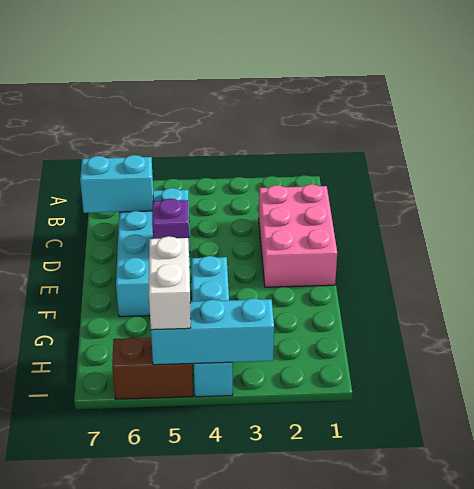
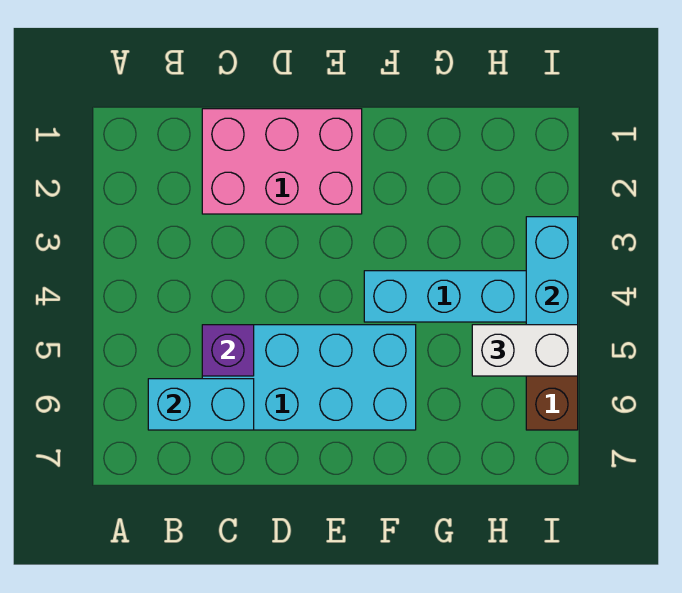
cyan brick C6:C7 level 2 -> cyan brick B6:C6 level 2
purple brick E5 level 2 -> purple brick C5 level 2

